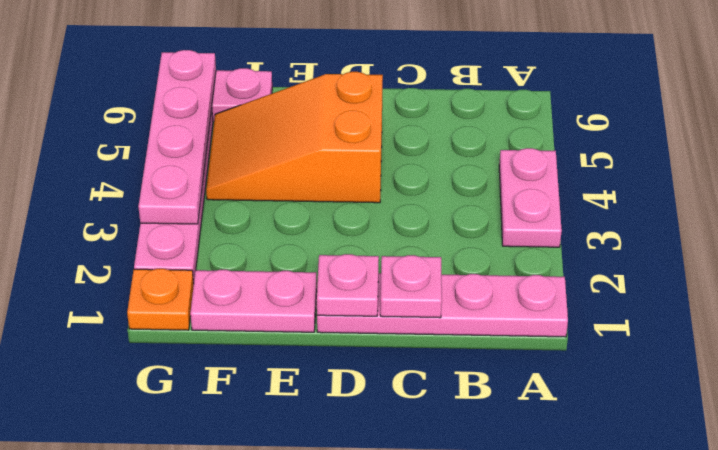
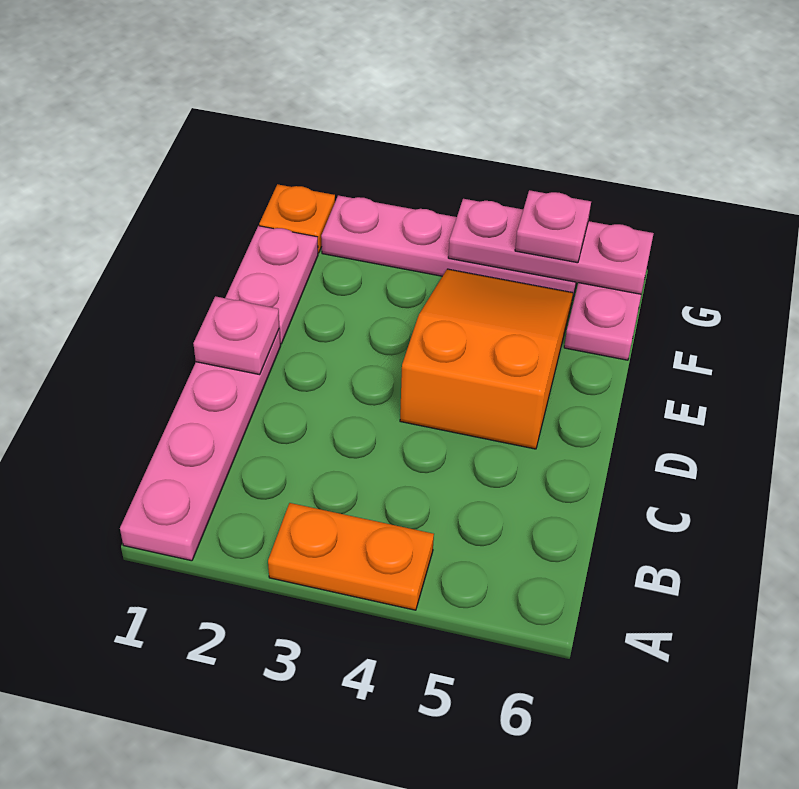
pink plate A3:A4 level 1 -> orange plate A3:A4 level 1
pink plate C1 level 2 -> pink plate G5 level 3
pink plate G3:G6 level 2 -> pink plate G4:G6 level 2

